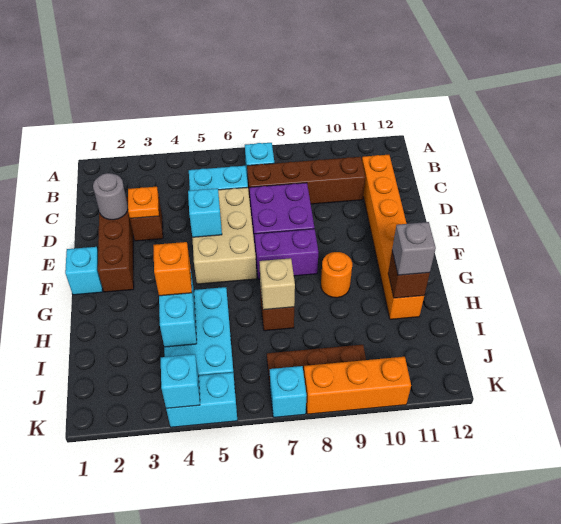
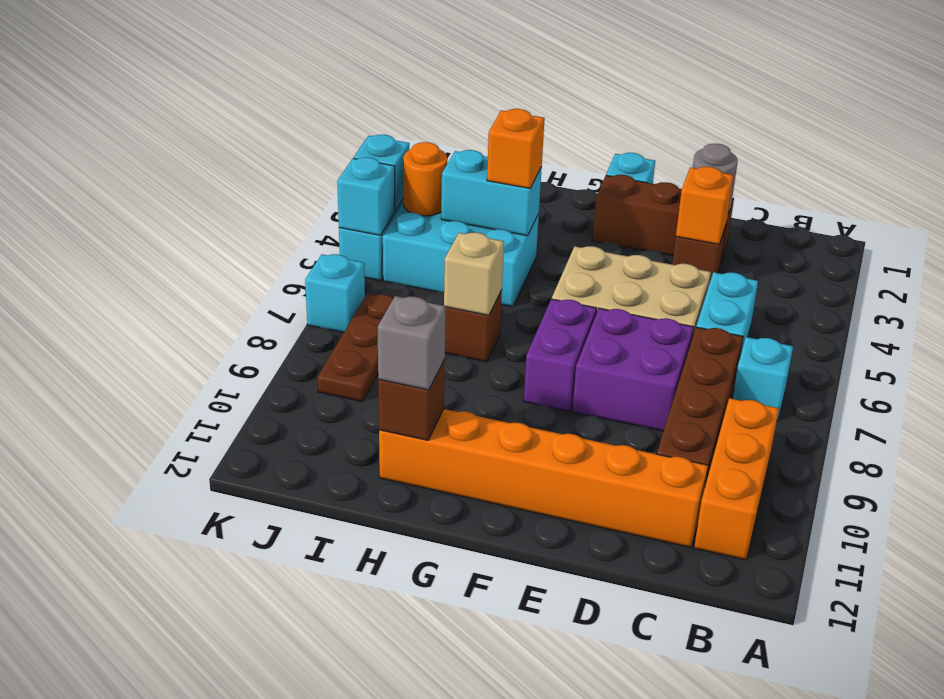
orange plate D3 level 2 -> orange brick D3 level 2
cyan brick E5 level 2 -> cyan brick K5 level 2
orange round brick G9 level 1 -> orange round brick J4 level 2
orange brick K8:K10 level 1 -> orange brick B9:B11 level 1

